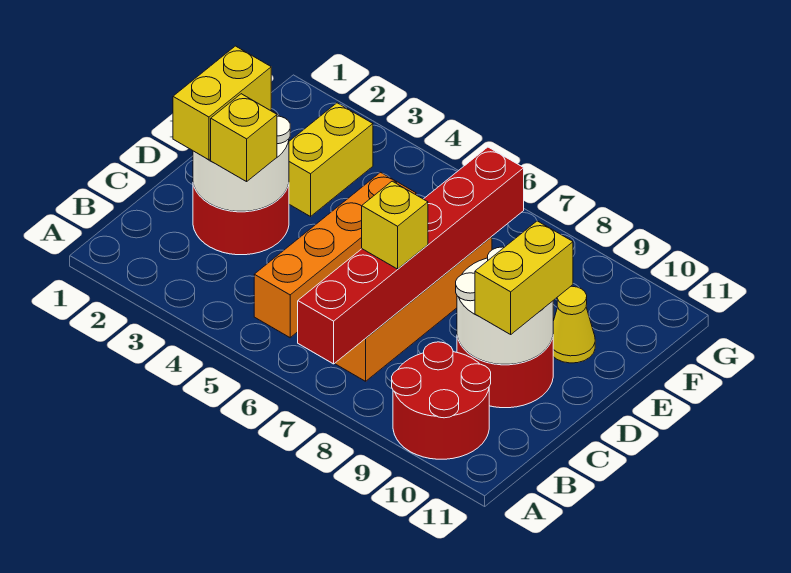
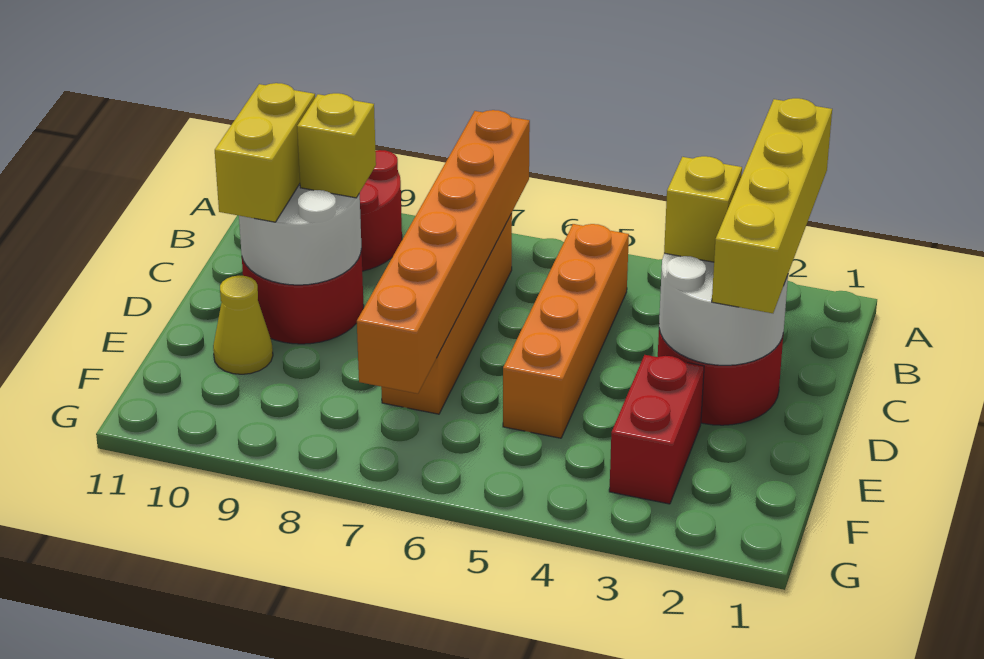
red brick A7:F7 level 2 -> orange brick A7:F7 level 2
yellow brick C2:D2 level 3 -> yellow brick A2:D2 level 3
yellow brick C7 level 3 -> yellow brick C9 level 3
yellow brick E3:F3 level 1 -> red brick E3:F3 level 1

